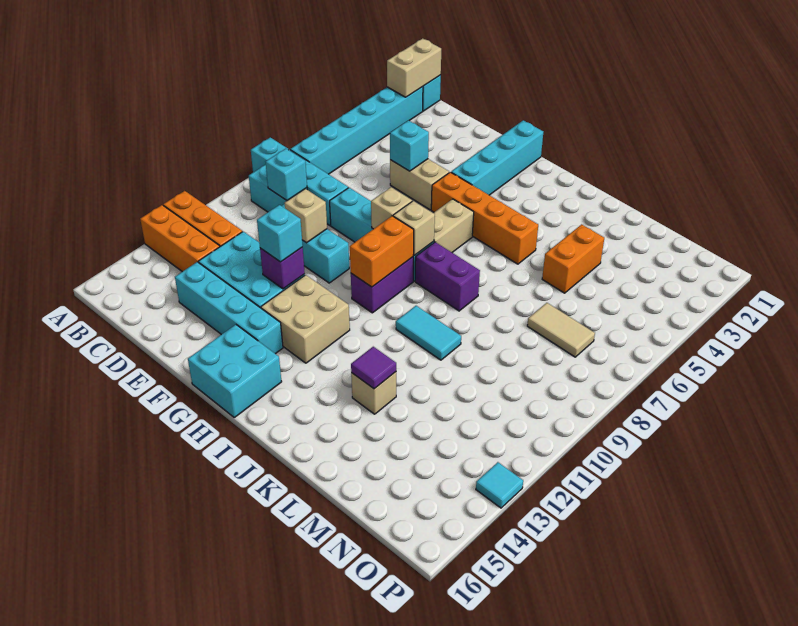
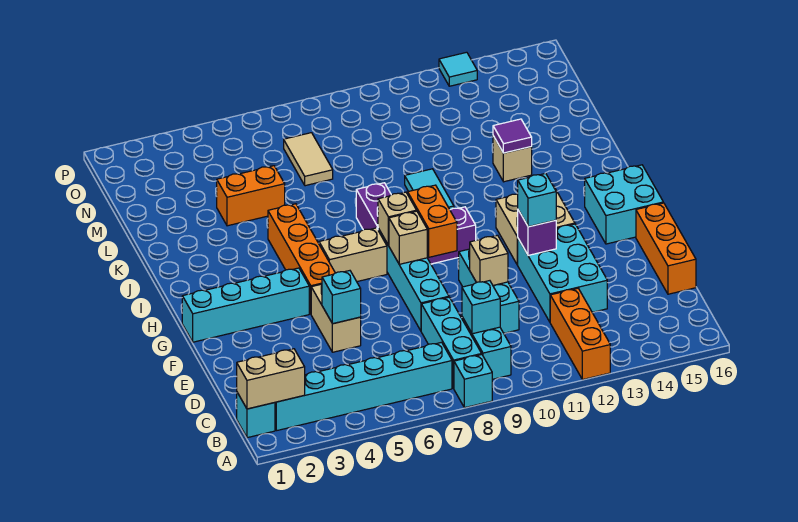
orange brick A13:C13 level 1 -> orange brick D16:F16 level 1
cyan brick D14:G14 level 1 -> none
orange brick H9:H10 level 2 -> orange brick G9:H9 level 2

